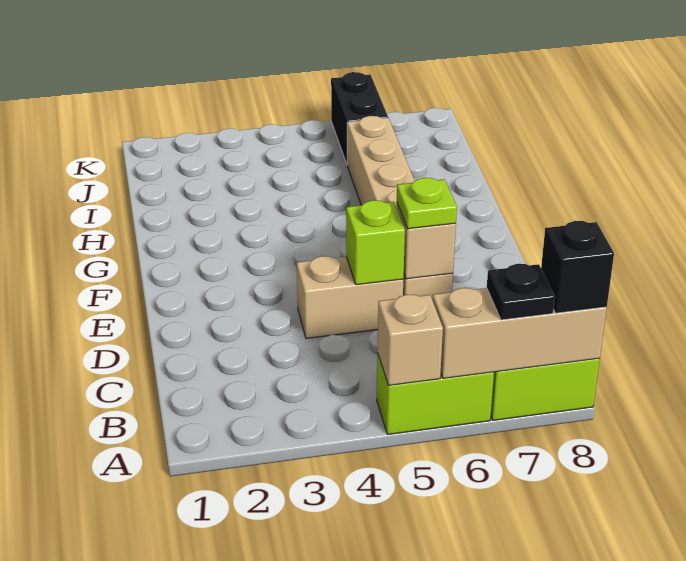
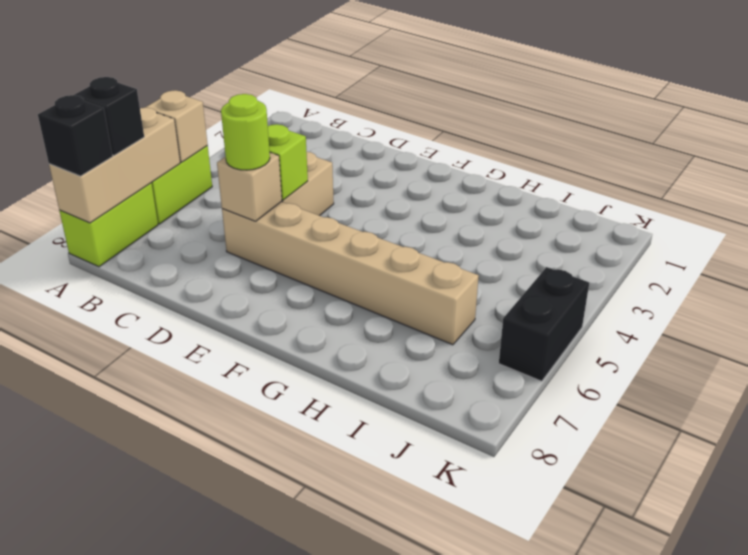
black plate A7 level 3 -> black brick A7 level 3
lime plate D6 level 3 -> lime round brick D6 level 3
black brick J6:K6 level 1 -> black brick K5:K6 level 1

